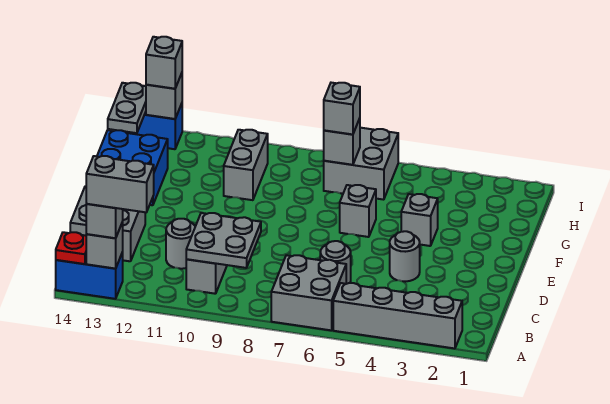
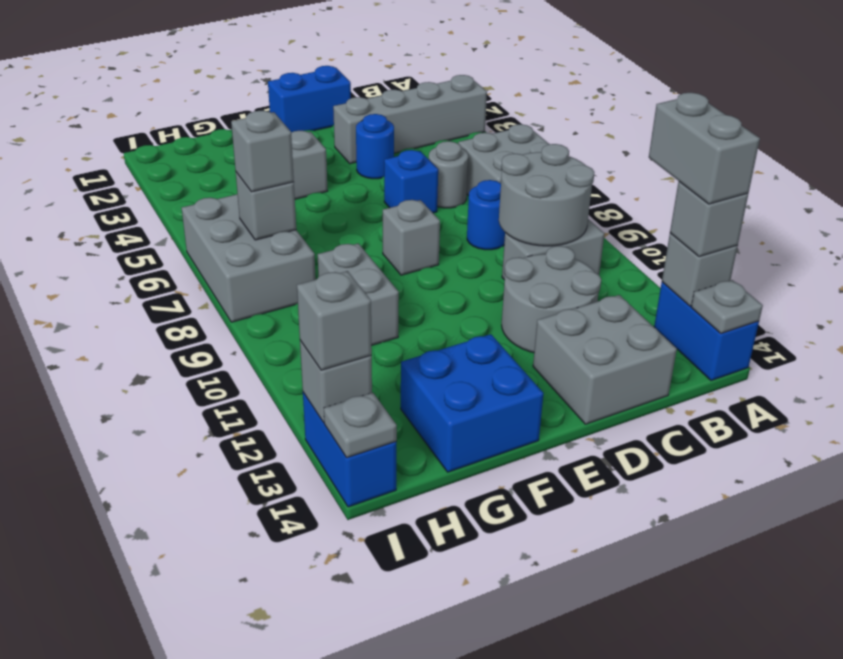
grey brick A2:A5 level 1 -> grey brick A3:D3 level 1
red plate A14 level 2 -> grey plate A14 level 2
grey plate B9:C10 level 2 -> grey round brick B9:C10 level 2
none -> blue round brick C8 level 1
grey round brick C11 level 1 -> grey round brick C11:D12 level 1
none -> blue brick D1:E1 level 1
grey round brick D4 level 1 -> blue round brick D4 level 1
none -> blue brick D6 level 1
grey brick F6 level 1 -> grey brick E8 level 1
grey brick G10:H10 level 1 -> grey brick G9:G10 level 1
grey brick H6:I7 level 1 -> grey brick H6:I8 level 1
grey plate H14:I14 level 2 -> grey plate I14 level 2

